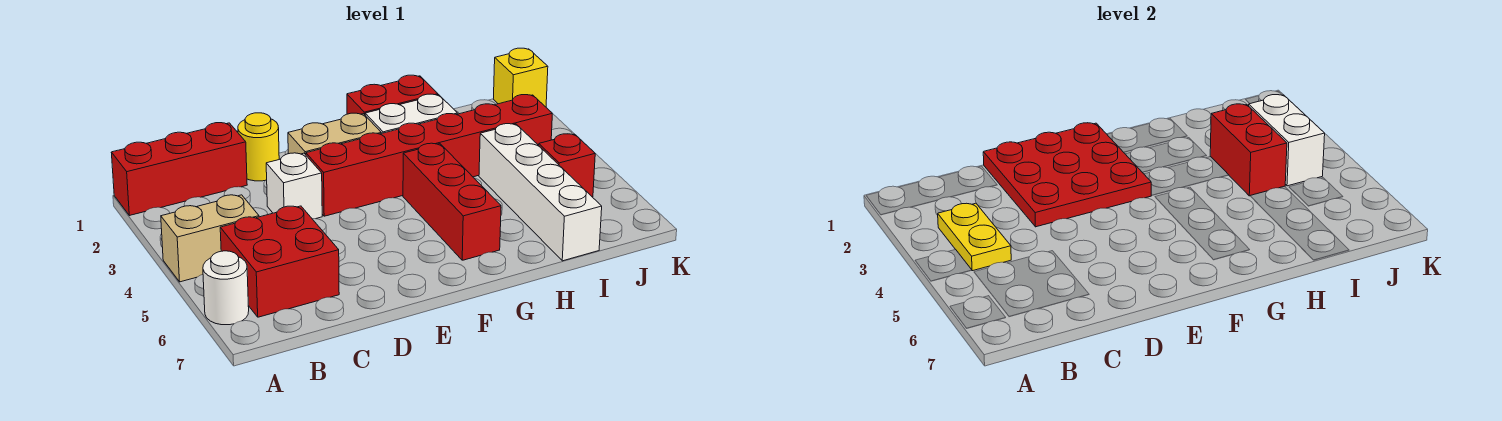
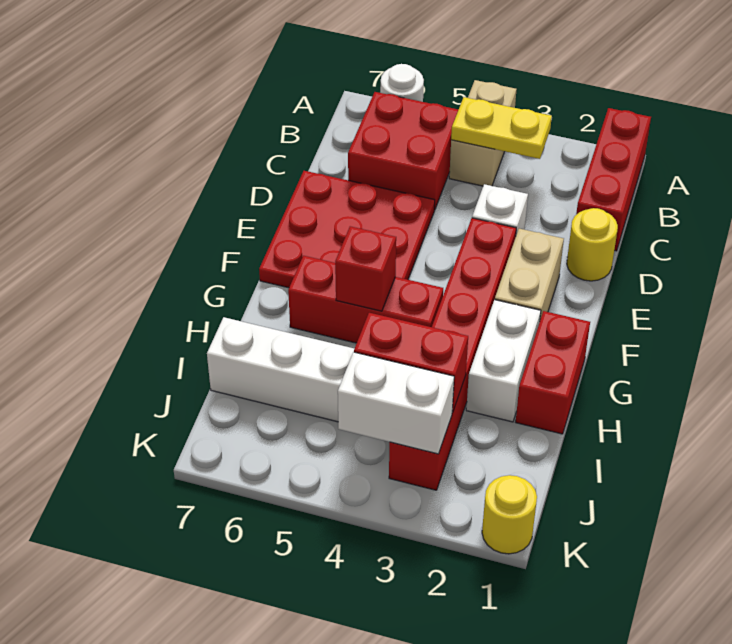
red plate D1:F3 level 2 -> red plate D5:F7 level 1
red brick J5 level 1 -> red brick G5 level 2
yellow brick K1 level 1 -> yellow round brick K1 level 1

